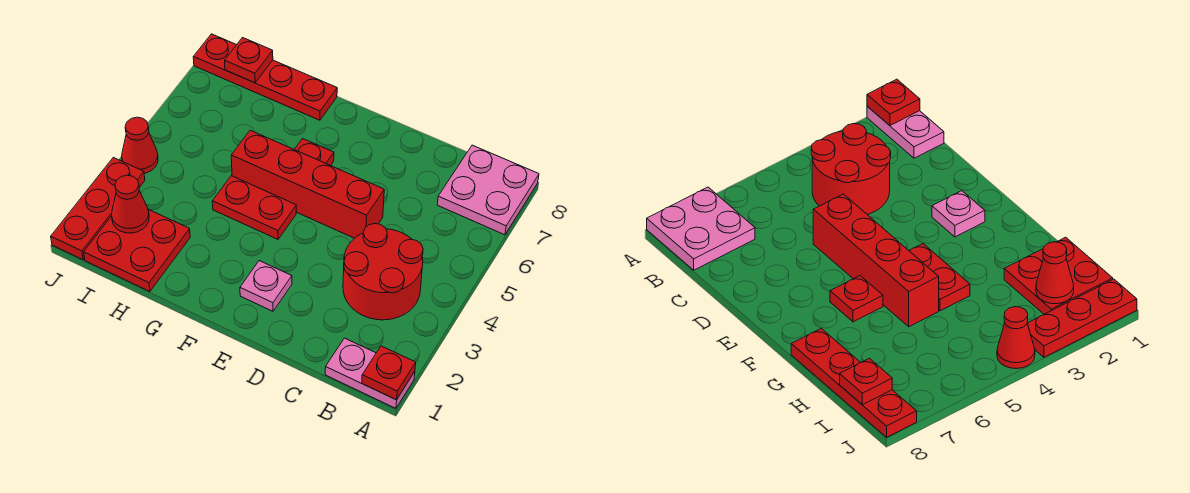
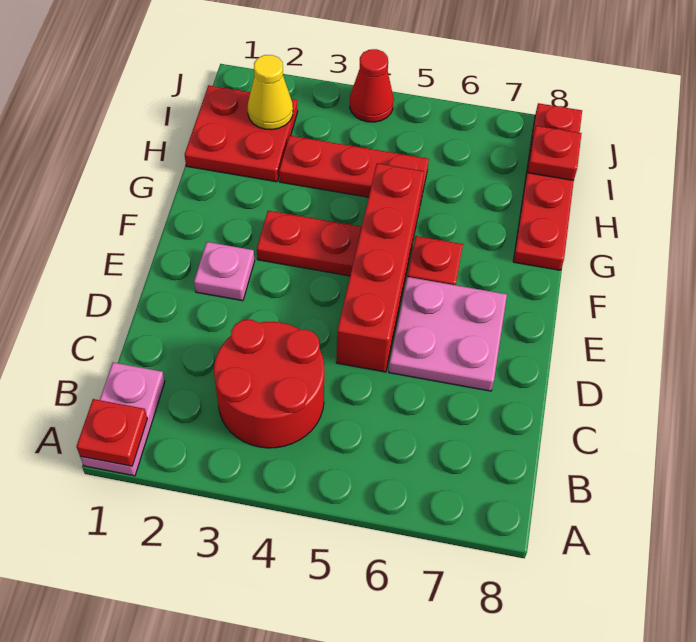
pink plate A7:B8 level 1 -> pink plate D6:E7 level 1
red plate F4:G4 level 1 -> red plate F3:F4 level 1
red cone I2 level 2 -> yellow cone I2 level 2
red plate J1:J3 level 1 -> red plate H3:H5 level 1

